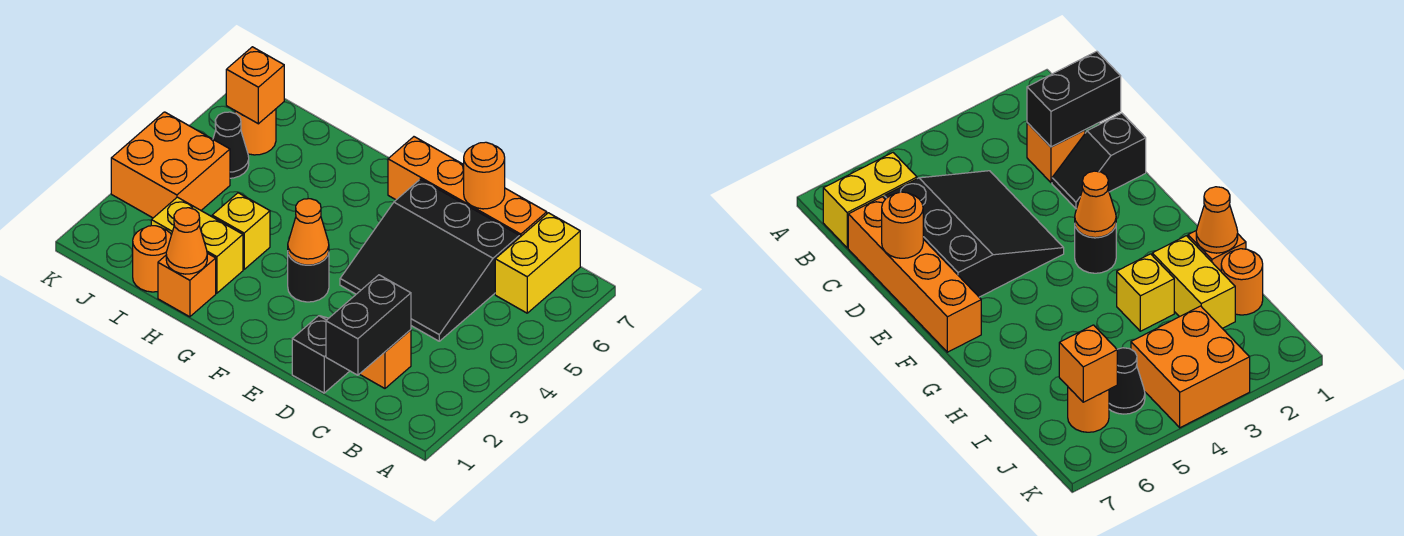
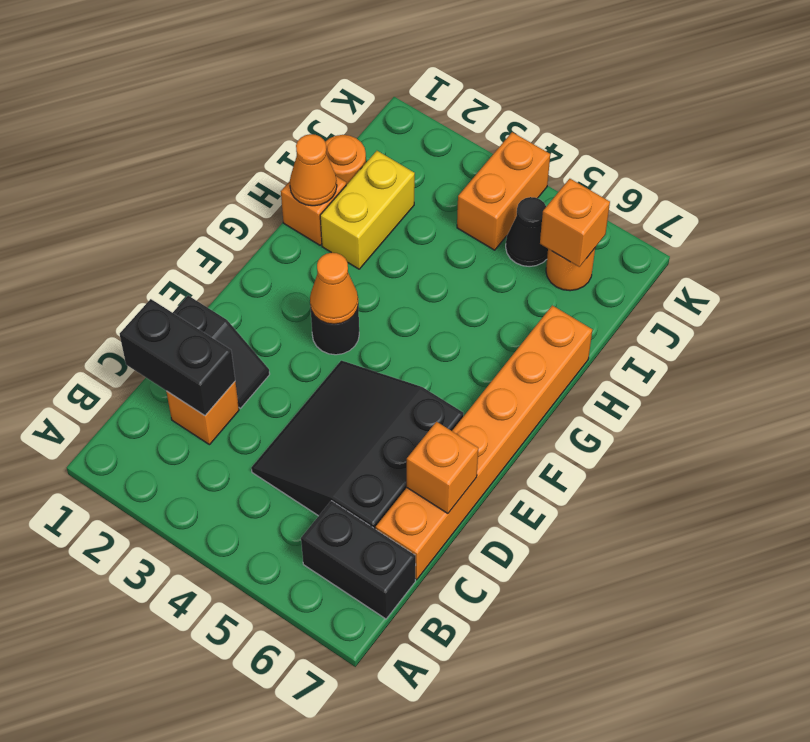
yellow brick B6:B7 level 1 -> black brick B6:B7 level 1
orange brick C7:F7 level 1 -> orange brick C7:H7 level 1
orange round brick D7 level 2 -> orange brick D7 level 2
yellow brick H3 level 1 -> none
orange brick J3:K4 level 1 -> orange brick J4:K4 level 1

